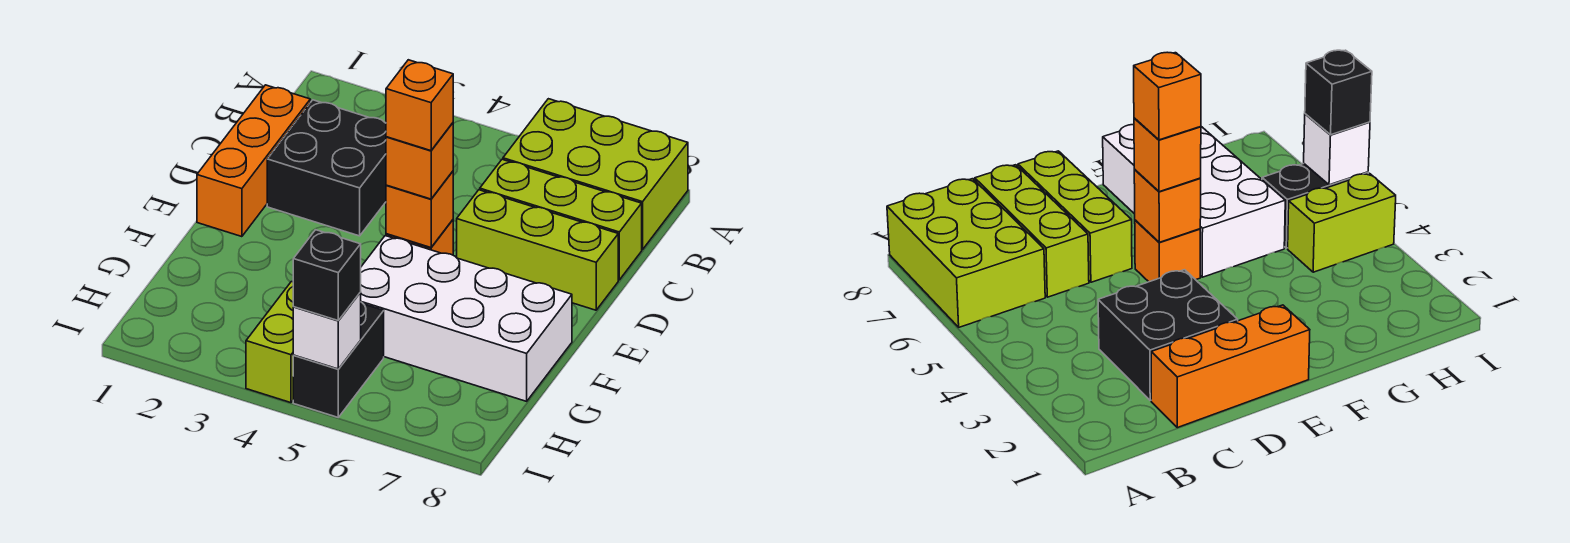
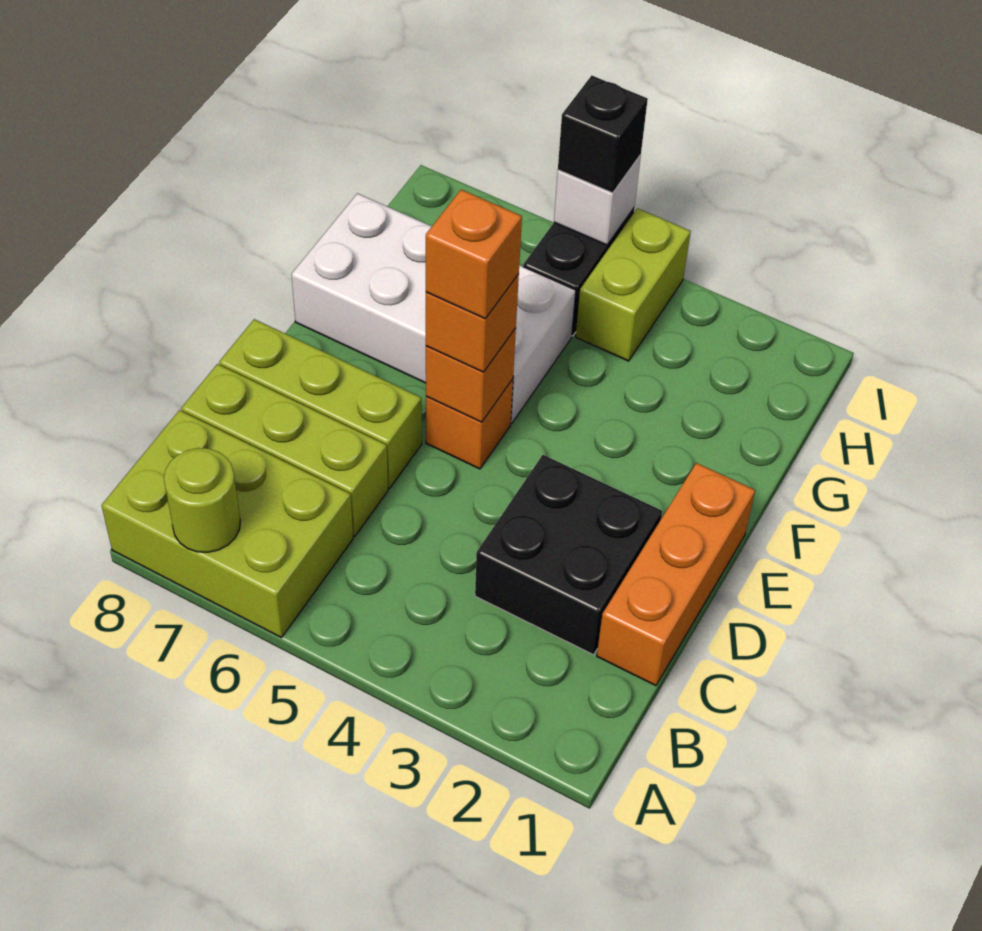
none -> lime round brick A7 level 2

